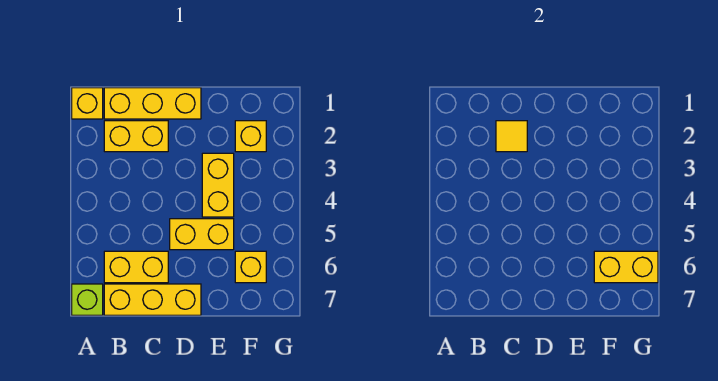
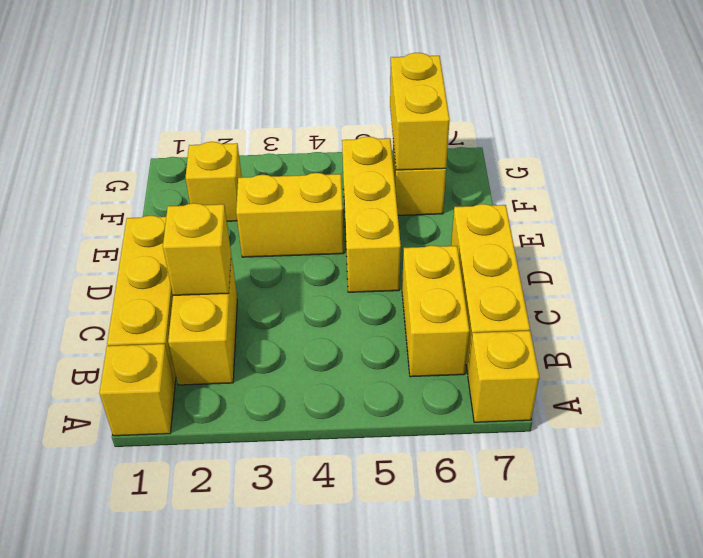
lime brick A7 level 1 -> yellow brick A7 level 1
yellow tile C2 level 2 -> yellow brick C2 level 2
yellow brick D5:E5 level 1 -> yellow brick D5:F5 level 1

